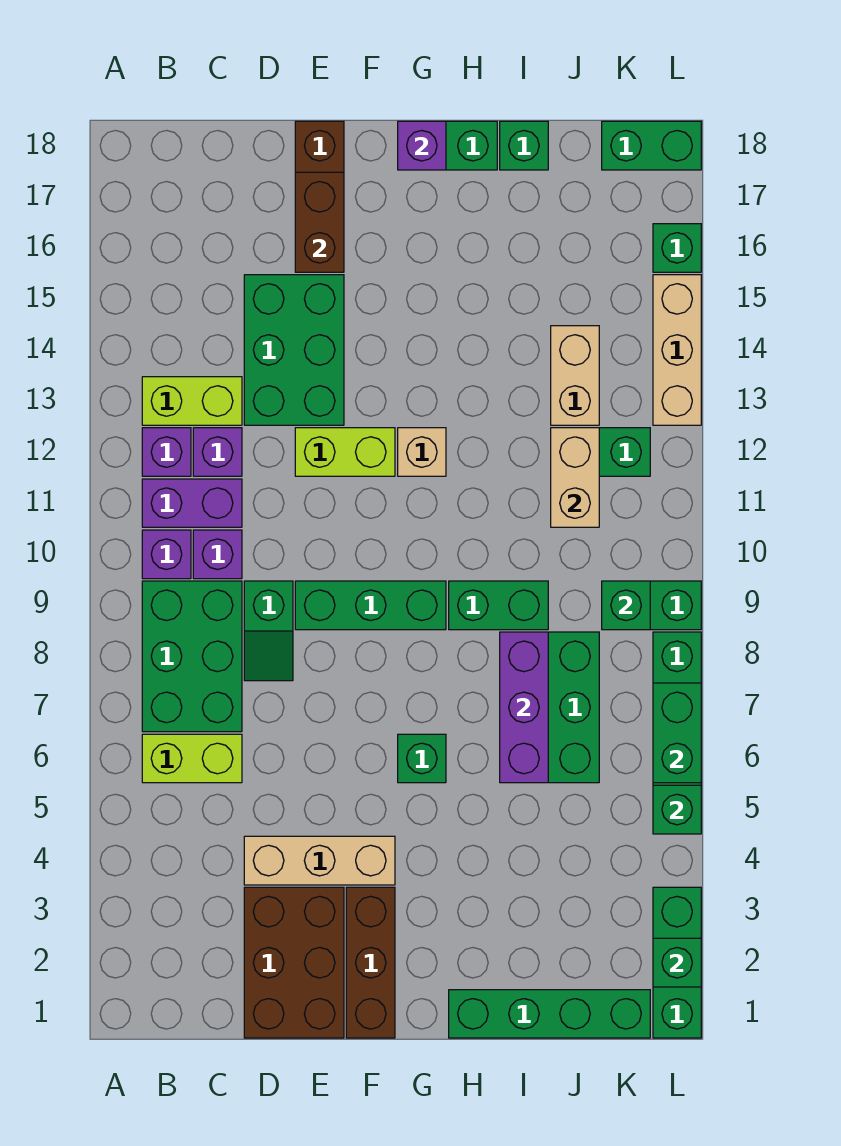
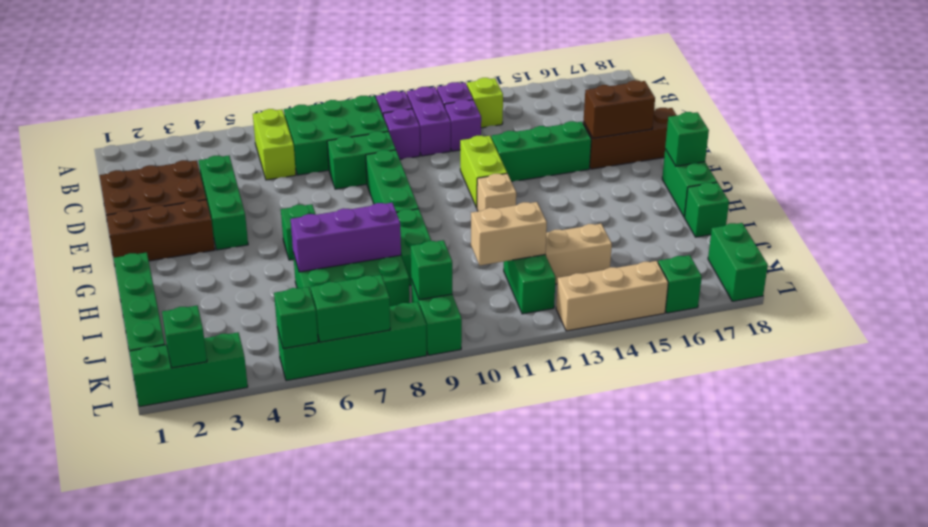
lime brick B13:C13 level 1 -> lime brick B13 level 1
tan brick D4:F4 level 1 -> green brick D4:F4 level 1
green slope D8:D9 level 1 top 9 -> green brick D8:D9 level 1
green brick D13:E15 level 1 -> green brick E13:E15 level 1
purple brick G18 level 2 -> green brick G18 level 2

